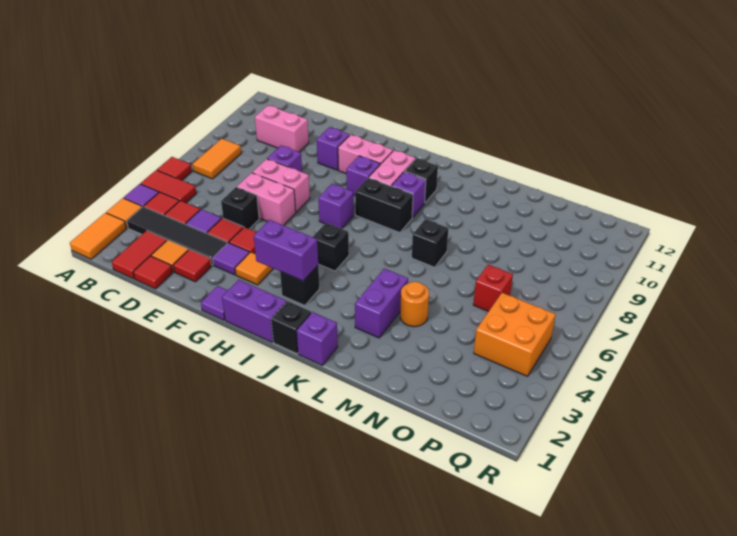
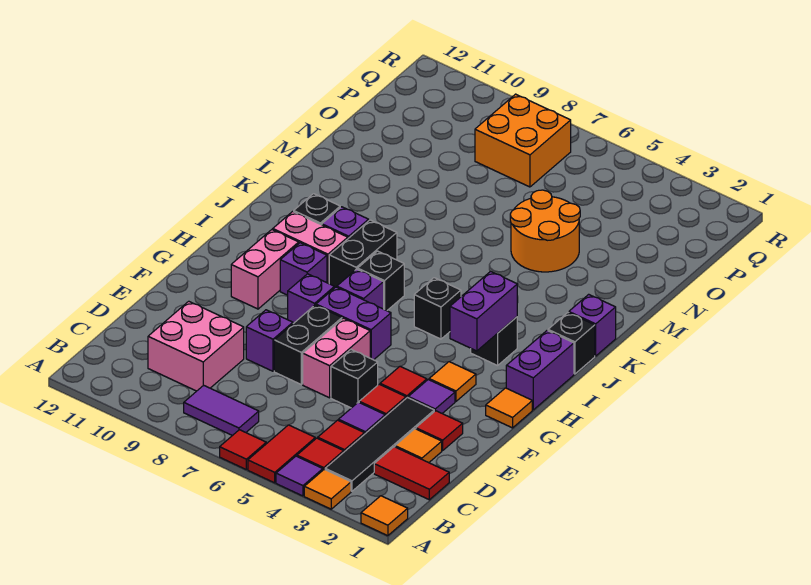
orange tile A1:A2 level 1 -> orange tile A1 level 1
orange tile B7:B8 level 1 -> purple tile B7:B8 level 1
pink brick C10:D10 level 1 -> pink brick C9:D10 level 1
red tile D1 level 1 -> none
pink brick E7:F7 level 1 -> black brick E7:F7 level 1
purple brick F10 level 1 -> purple brick G8 level 1
purple tile G1 level 1 -> orange tile G1 level 1
purple brick L3:L4 level 1 -> purple brick G6:G7 level 1
black brick L7 level 1 -> black brick I7 level 1
orange round brick M4 level 1 -> orange round brick M4:N5 level 1
red brick O6 level 1 -> none
orange brick P4:Q5 level 1 -> orange brick P7:Q8 level 1

